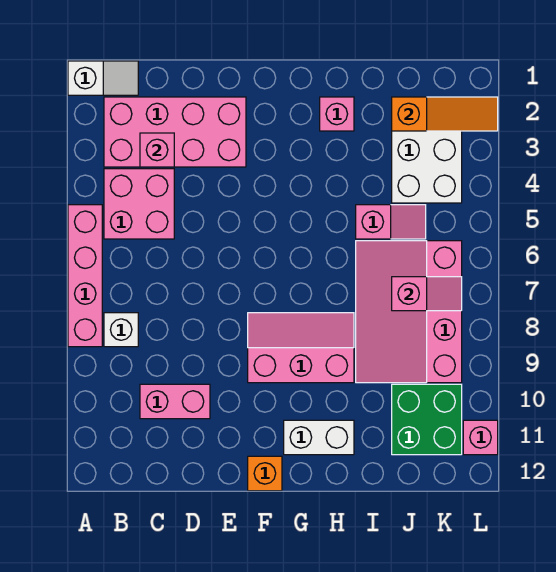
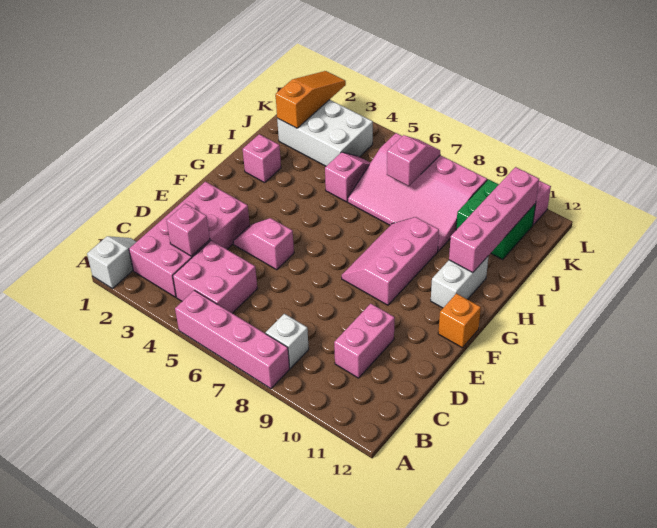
none -> pink slope E4:E5 level 1 top 5
none -> pink brick H11:K11 level 2

